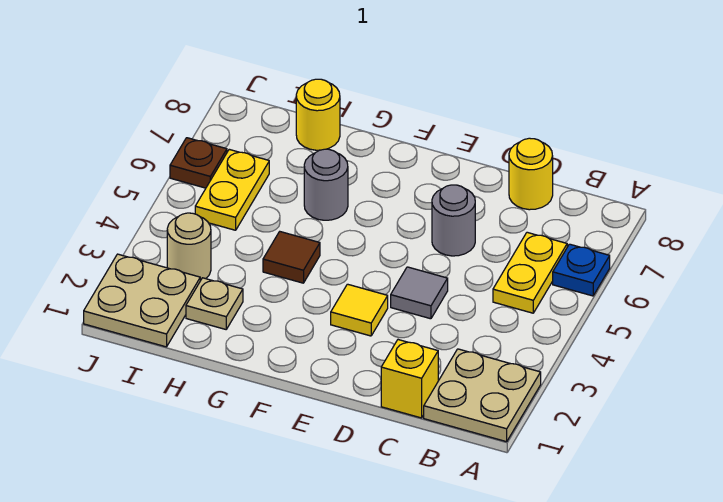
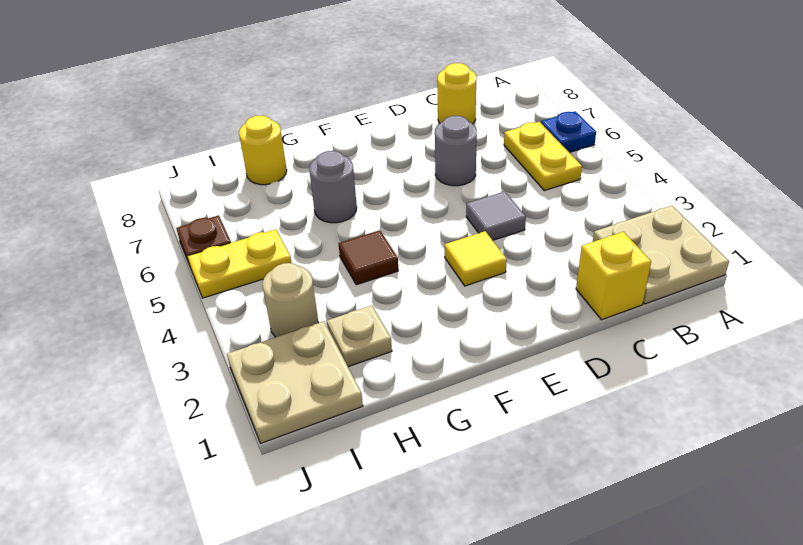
yellow plate I5:I6 level 1 -> yellow plate I5:J5 level 1

